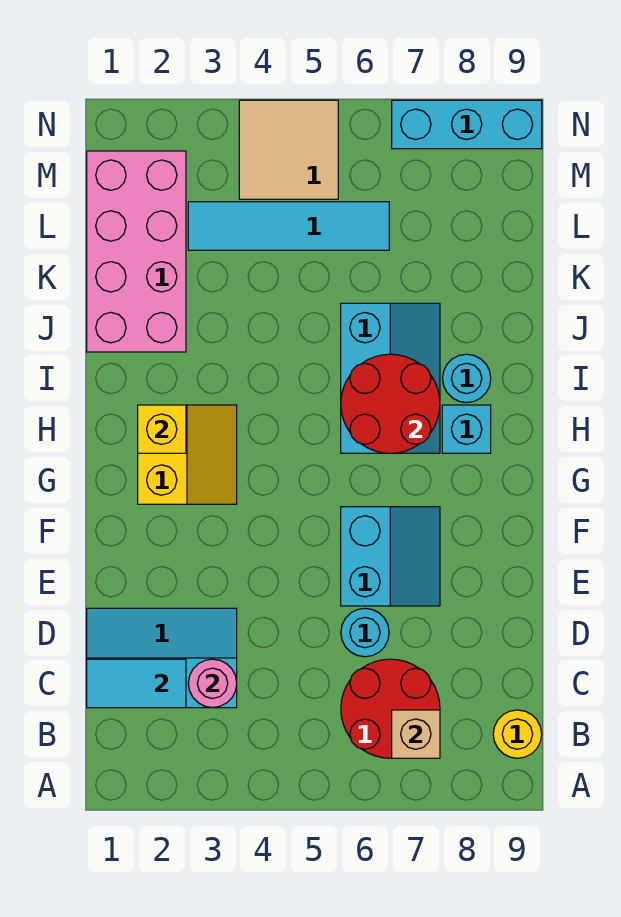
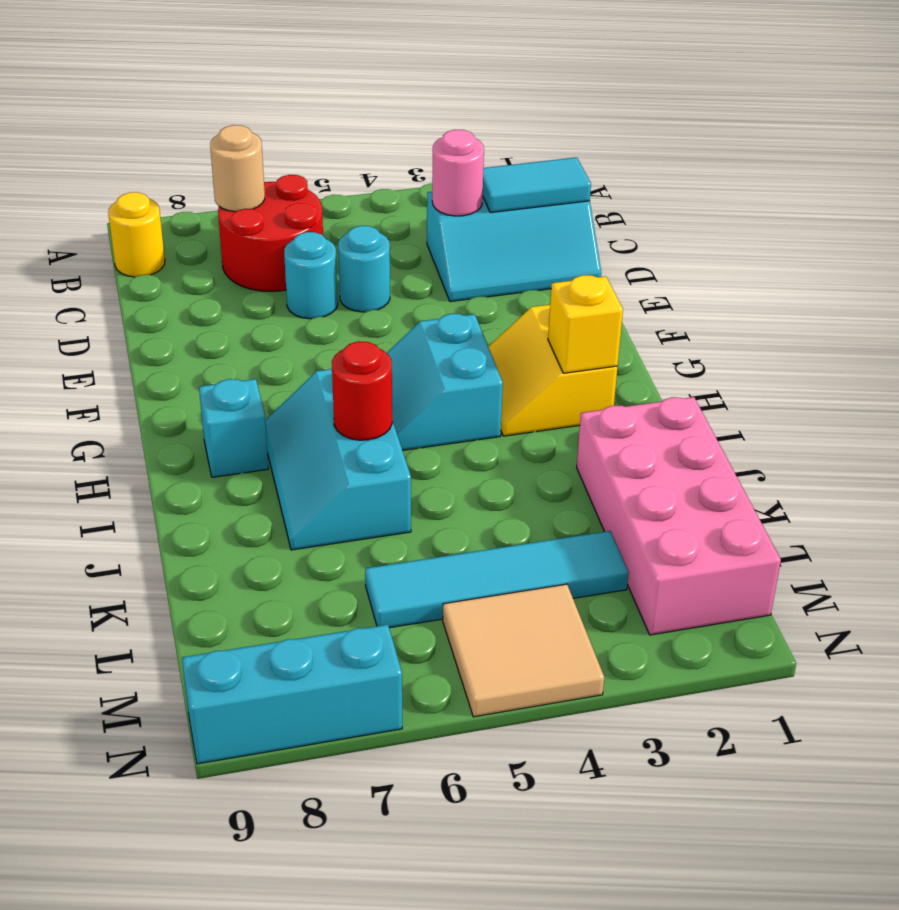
tan brick B7 level 2 -> tan round brick B7 level 2
cyan slope E6:F7 level 1 top 6 -> cyan slope G4:H5 level 1 top 4
red round brick H6:I7 level 2 -> red round brick I6 level 2
cyan round brick I8 level 1 -> cyan round brick D5 level 1

